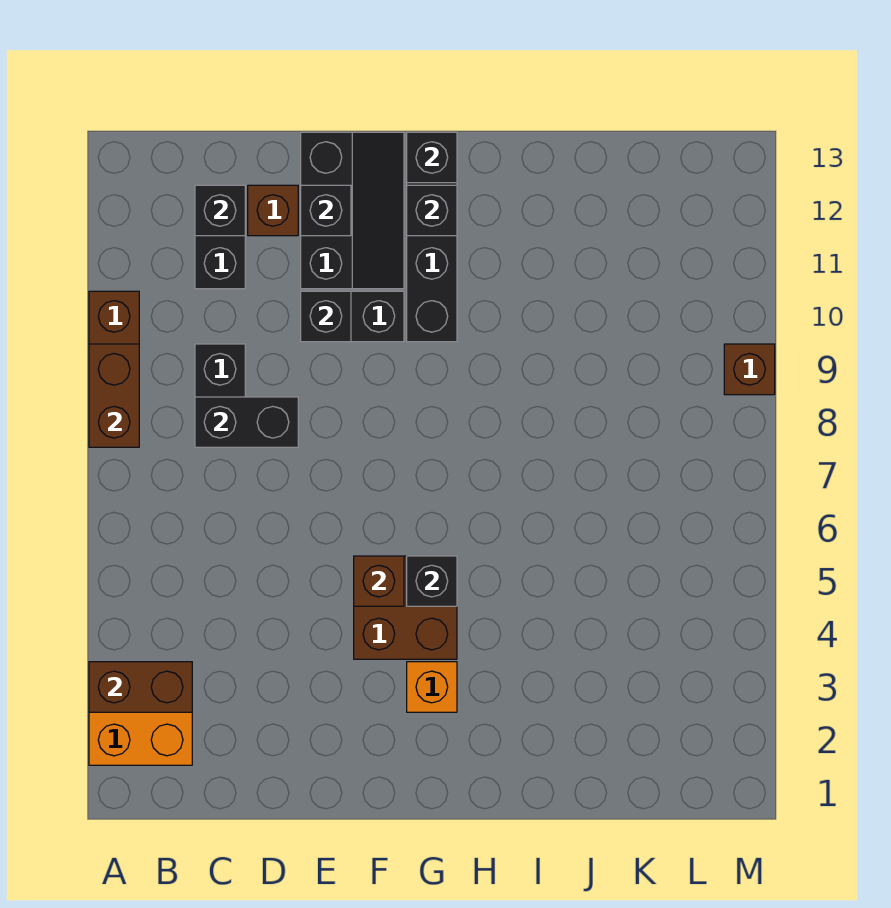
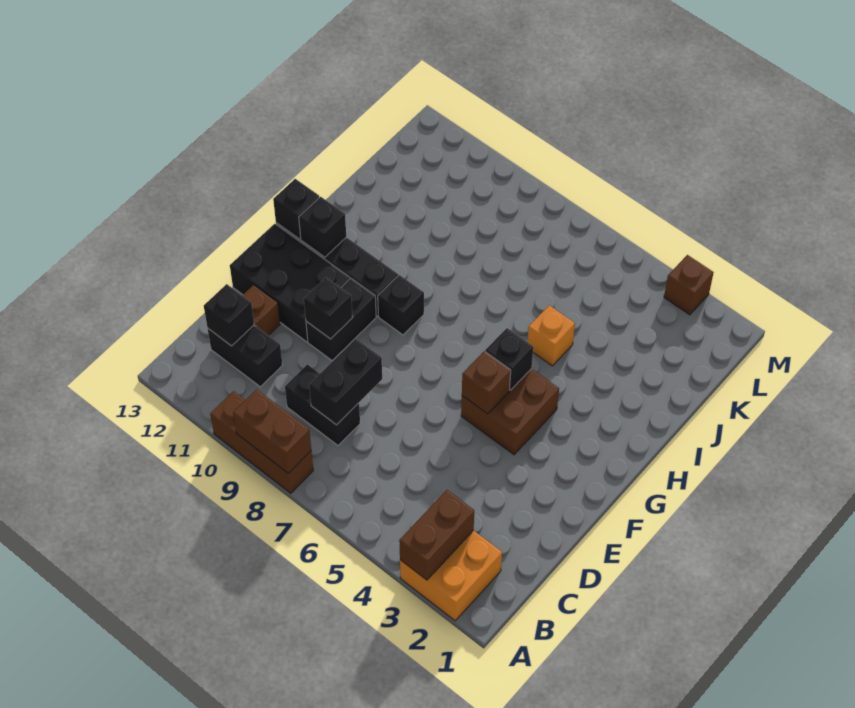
black slope E11:F13 level 1 top E -> black brick E11:F13 level 1
black brick E12 level 2 -> black brick G9 level 1
orange brick G3 level 1 -> orange brick I5 level 1
brown brick M9 level 1 -> brown brick M3 level 1

